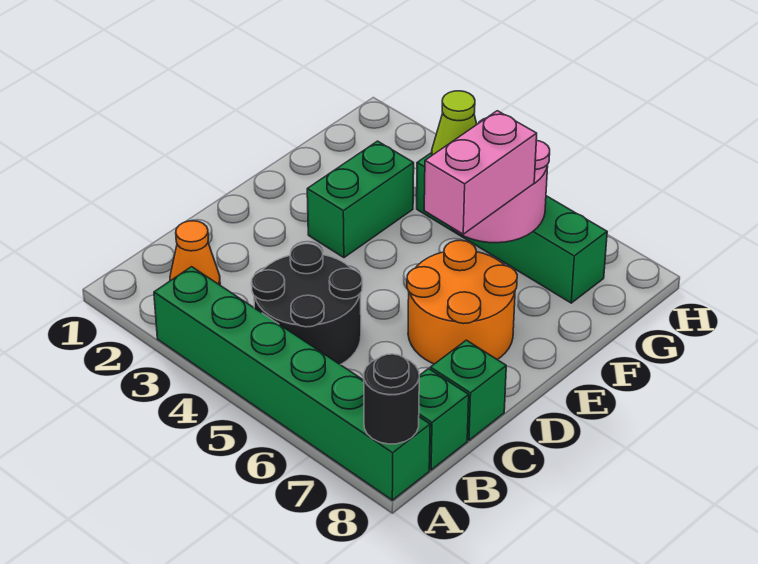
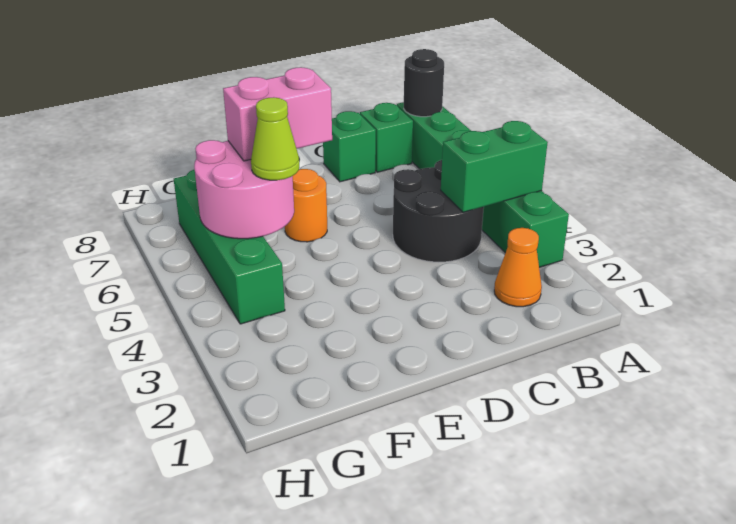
orange round brick D6:E7 level 1 -> orange round brick E6 level 1
green brick E3:F3 level 1 -> green brick A4:B4 level 2

